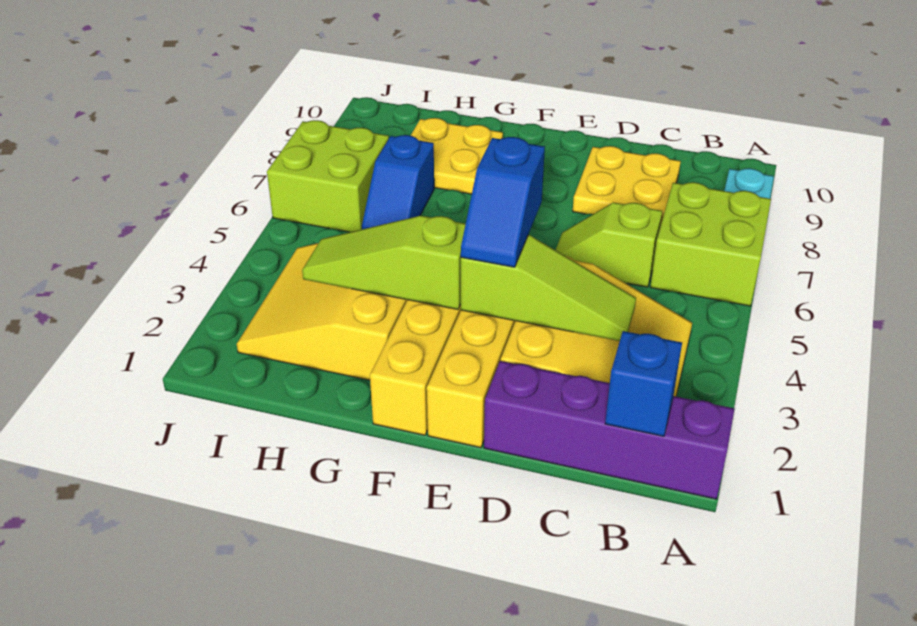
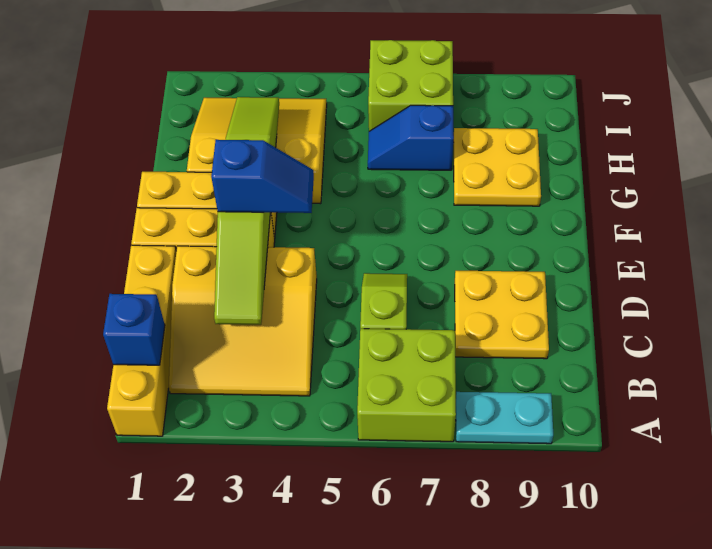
purple brick A1:D1 level 1 -> yellow brick A1:D1 level 1
blue slope E3:E4 level 3 top 4 -> blue slope E3:E4 level 3 top 3

